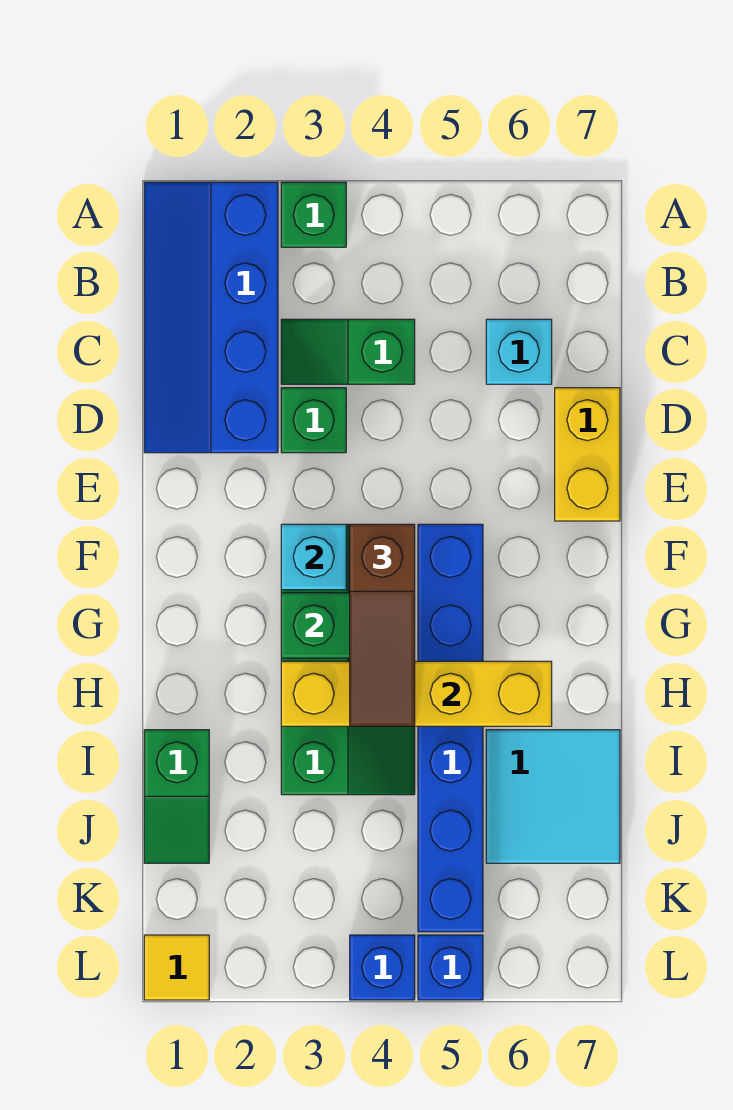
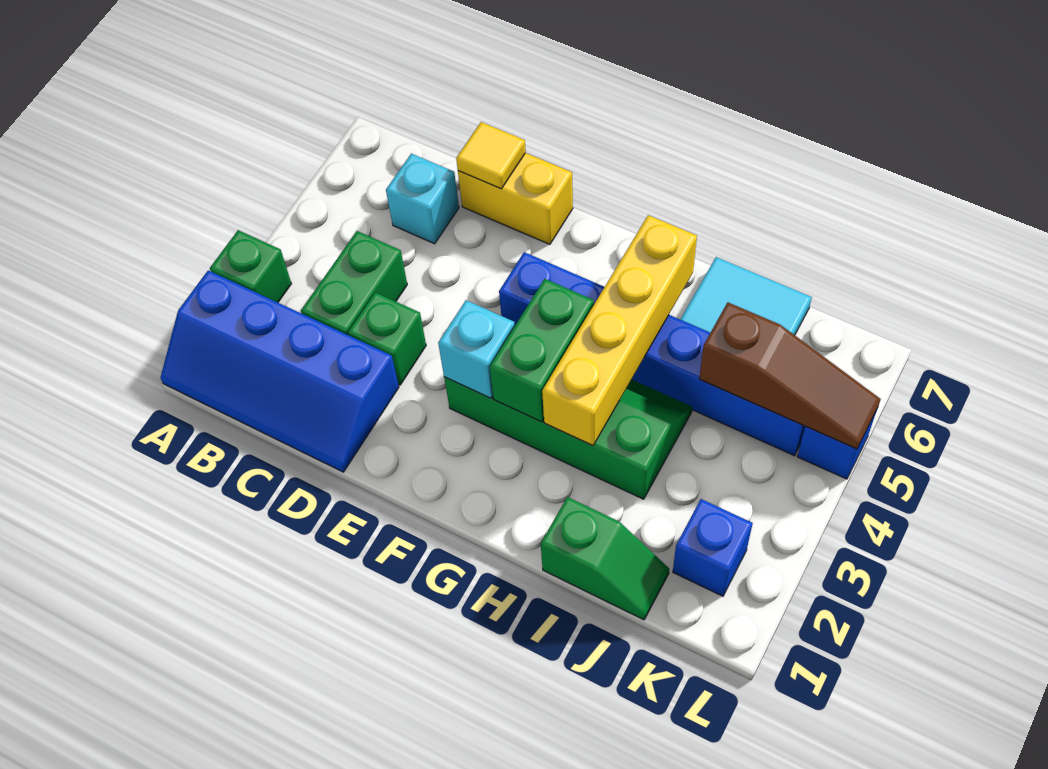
green slope C3:C4 level 1 top 4 -> green brick C3:C4 level 1
brown slope F4:H4 level 3 top F -> brown slope J5:L5 level 2 top J
yellow tile L1 level 1 -> yellow tile D7 level 2
blue brick L4 level 1 -> blue brick K2 level 1

